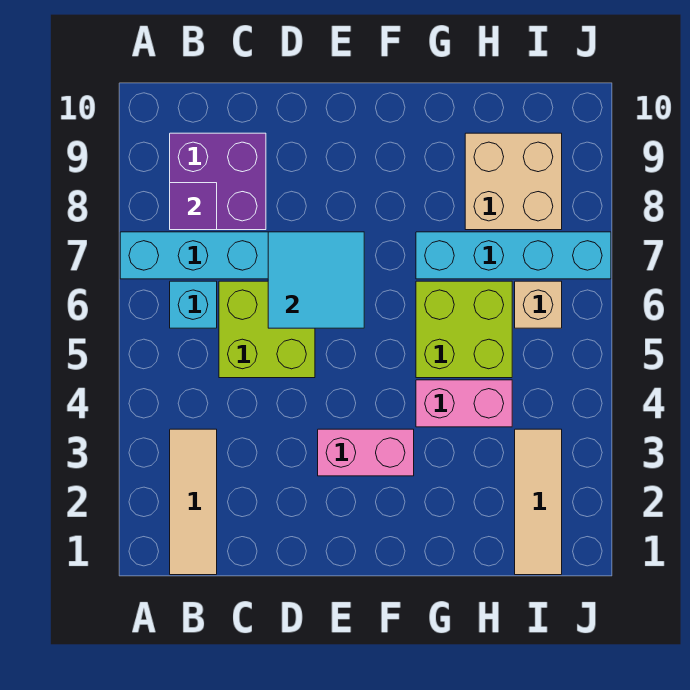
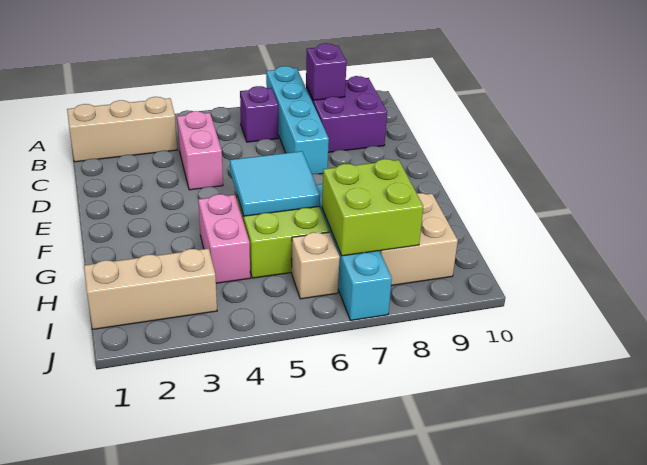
tan tile B1:B3 level 1 -> tan brick B1:B3 level 1
cyan brick B6 level 1 -> purple brick B6 level 1
purple tile B8 level 2 -> purple brick B8 level 2
lime brick C5:D6 level 1 -> lime brick H7:I8 level 2
cyan tile D6:E7 level 2 -> cyan tile F5:G6 level 2
pink brick E3:F3 level 1 -> pink brick C4:D4 level 1
tan tile I1:I3 level 1 -> tan brick I1:I3 level 1

